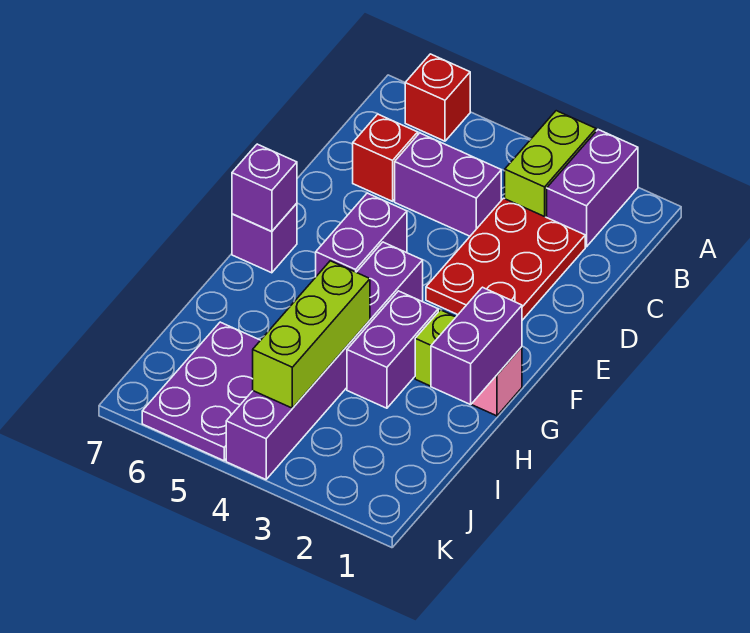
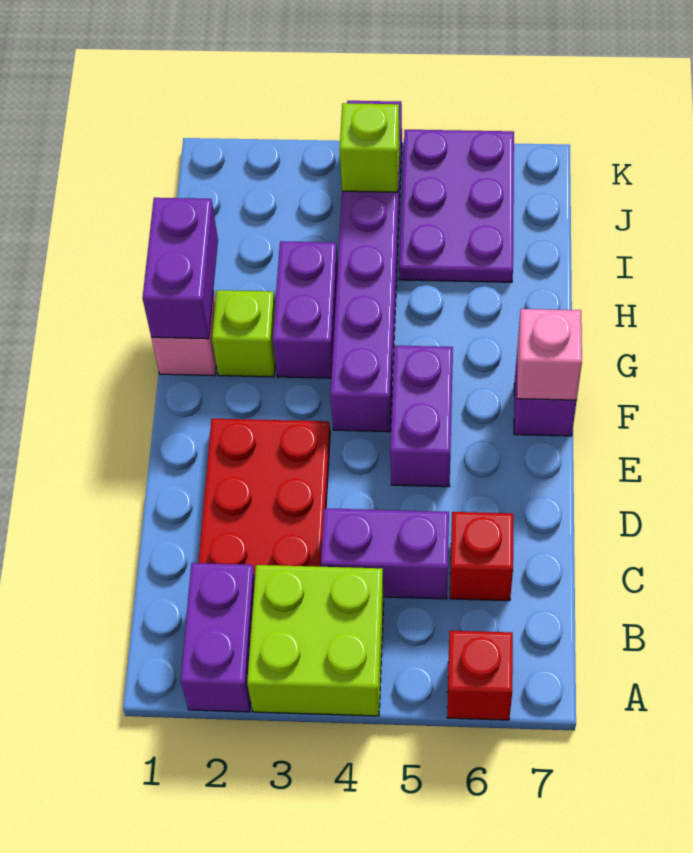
lime brick A3:B3 level 1 -> lime brick A3:B4 level 1
purple brick F7 level 2 -> pink brick F7 level 2
lime brick H4:J4 level 2 -> lime brick J4 level 2

